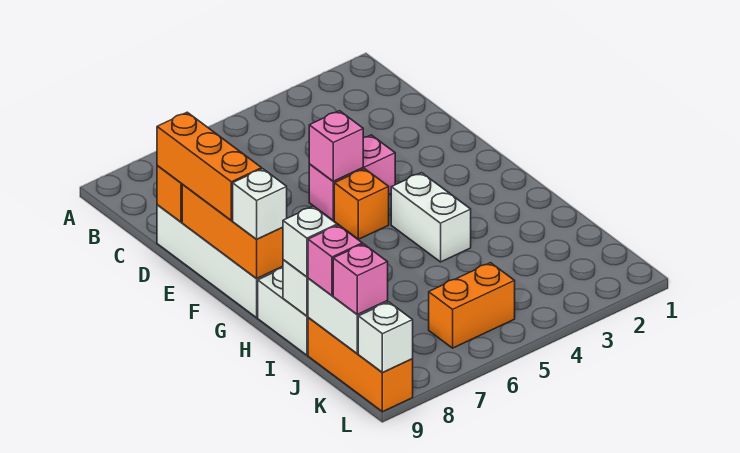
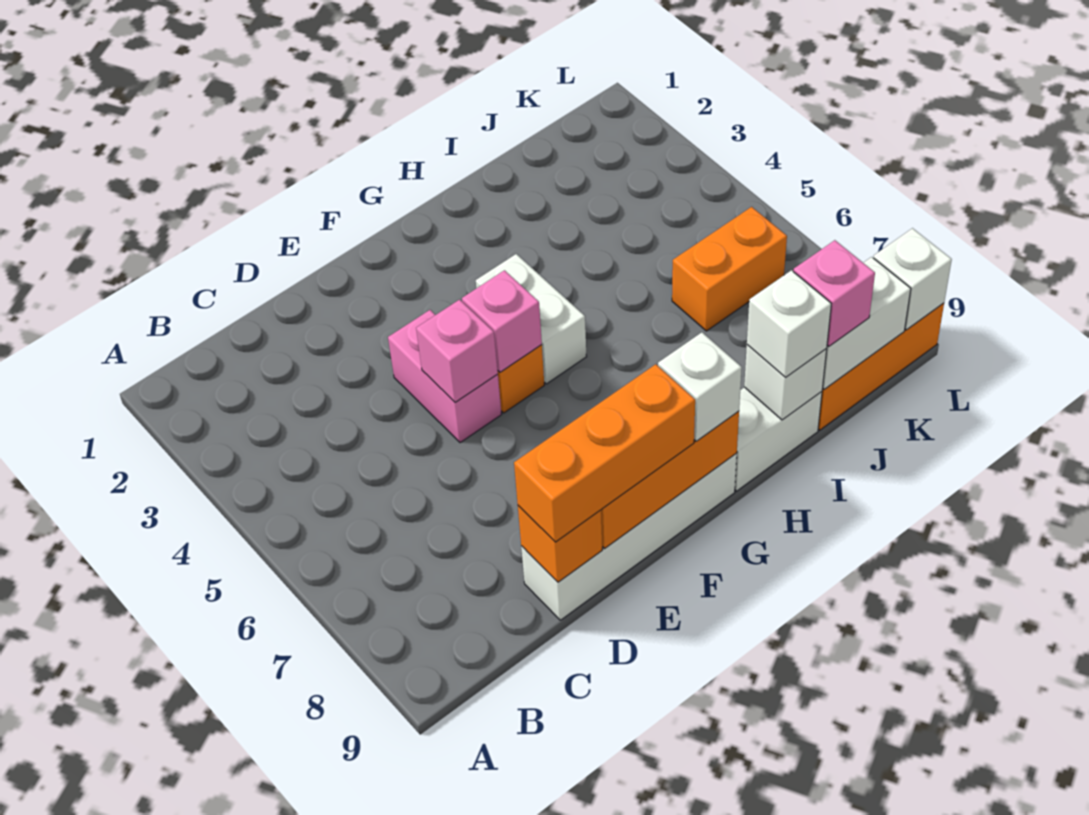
white brick G4:H4 level 1 -> white brick G4:G5 level 1
orange brick K5:K6 level 1 -> orange brick J6:K6 level 1
pink brick K9 level 3 -> pink brick F5 level 2

